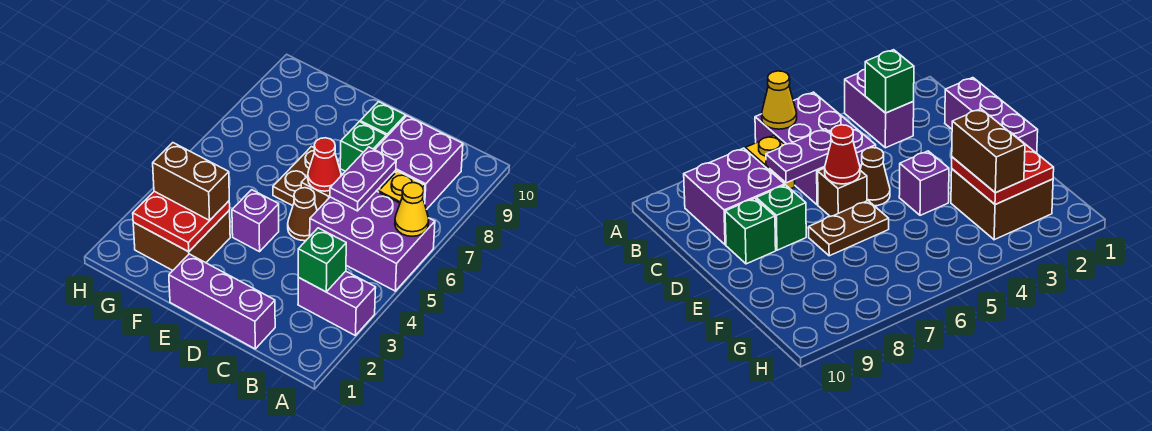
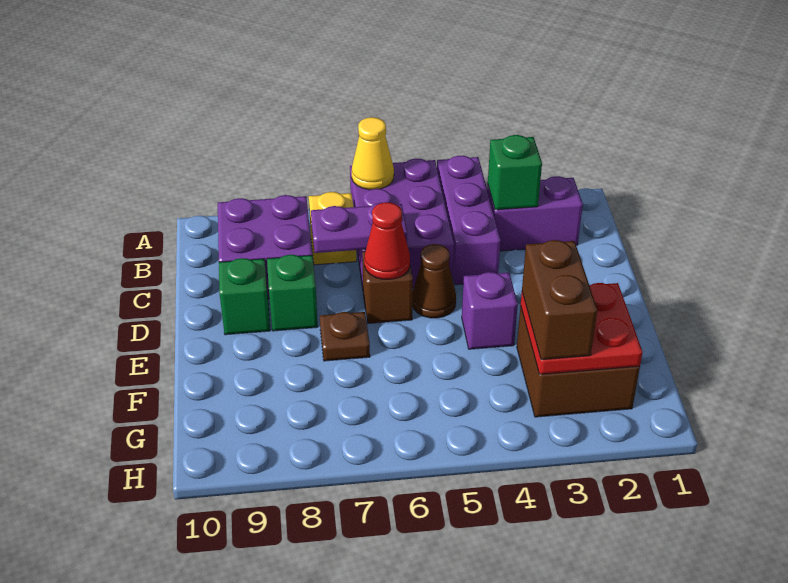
purple brick A3:B3 level 1 -> purple brick B2:B3 level 1
purple brick C1:E1 level 1 -> purple brick A4:C4 level 1
brown plate E6:E7 level 1 -> brown plate E7 level 1

